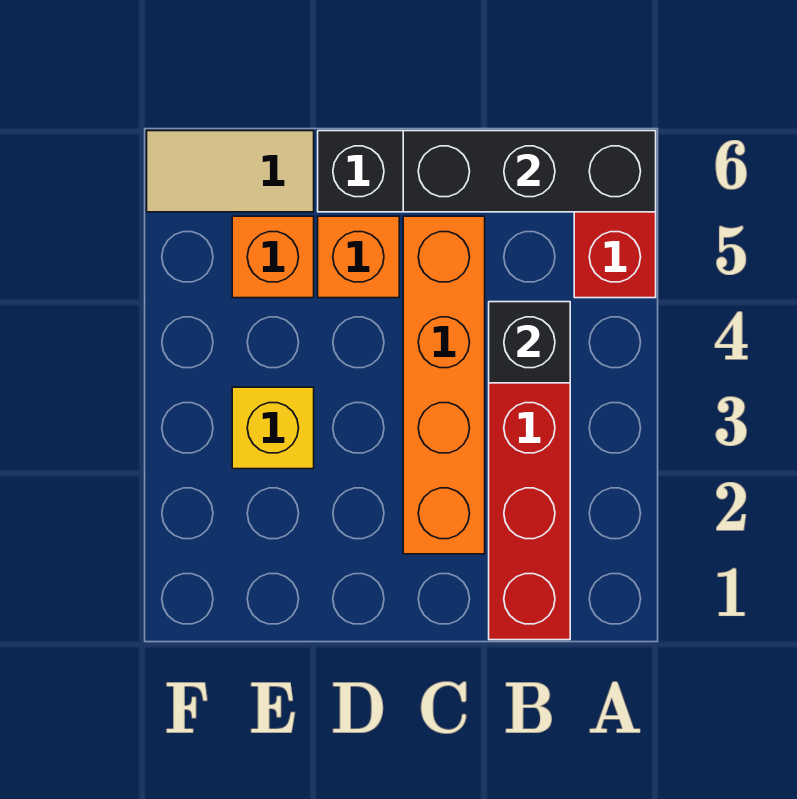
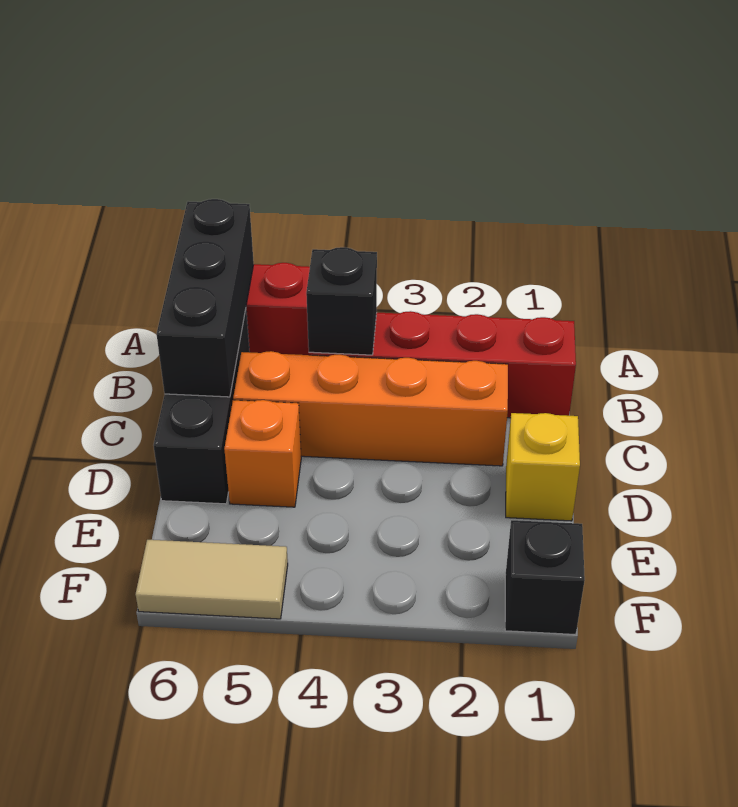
yellow brick E3 level 1 -> yellow brick D1 level 1
orange brick E5 level 1 -> none
tan tile E6:F6 level 1 -> tan tile F5:F6 level 1
none -> black brick F1 level 1

